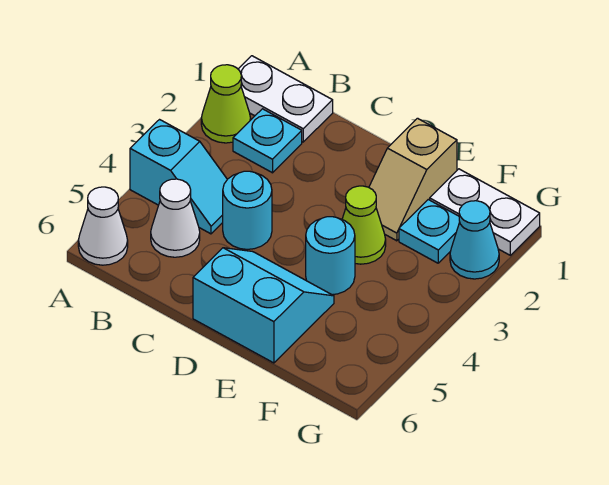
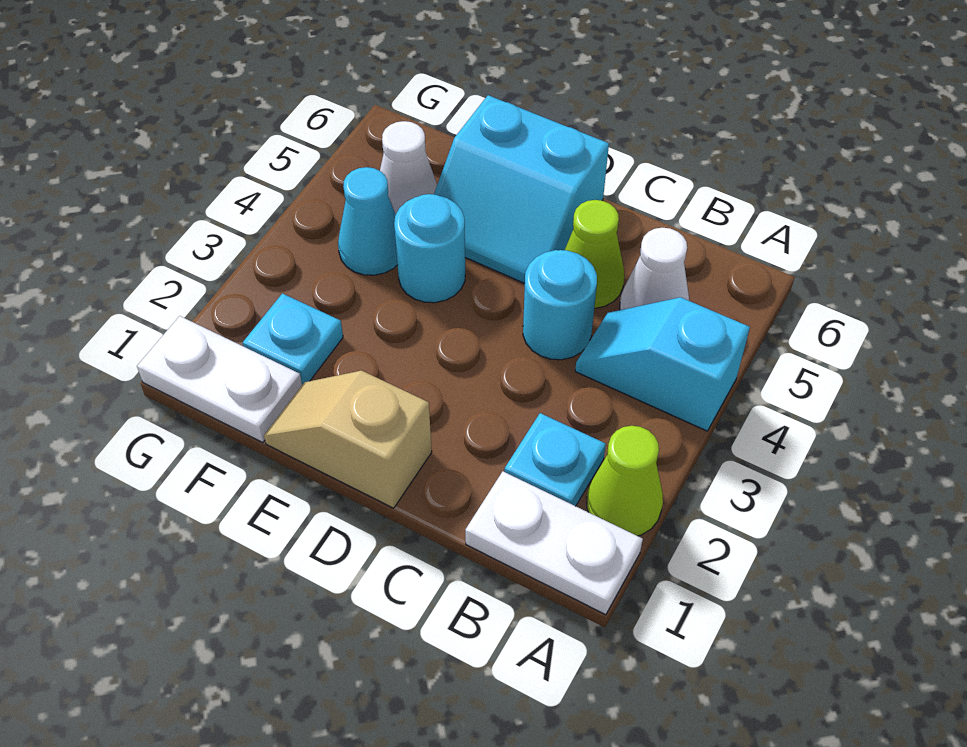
white cone A6 level 1 -> white cone F5 level 1
tan slope E1:E2 level 1 top 1 -> tan slope D1:E1 level 1 top D
lime cone E3 level 1 -> lime cone C5 level 1
cyan cone G2 level 1 -> cyan cone F4 level 1

